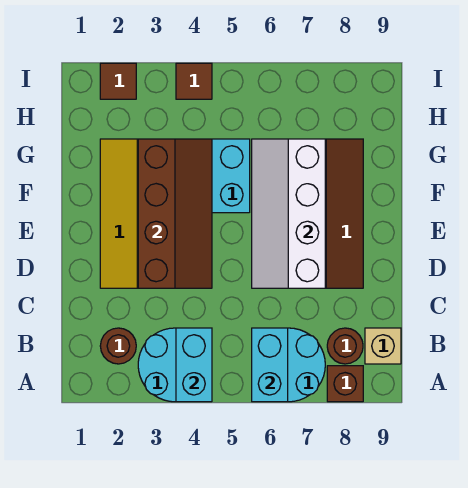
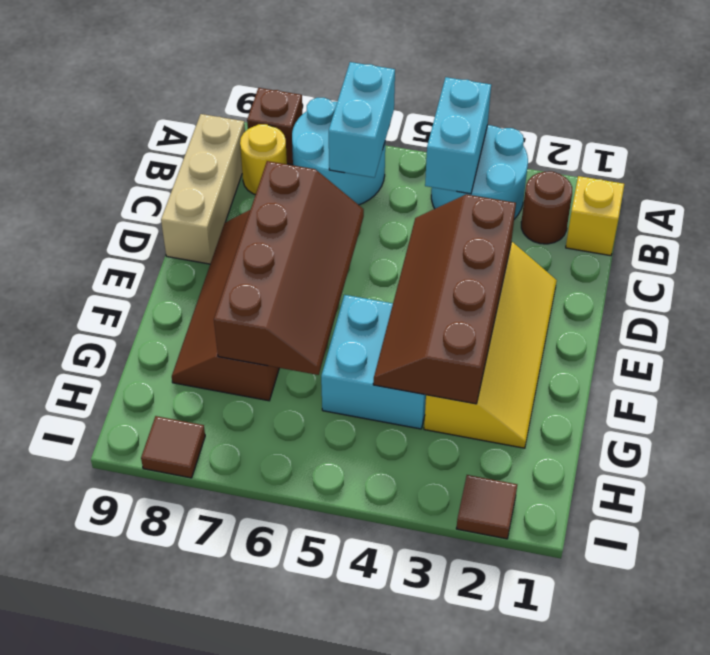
none -> yellow brick B1 level 1
brown round brick B8 level 1 -> yellow round brick B8 level 1
tan brick B9 level 1 -> tan brick B9:D9 level 1
white slope D6:G7 level 2 top 7 -> brown slope D6:G7 level 2 top 7
brown tile I4 level 1 -> brown tile I8 level 1

